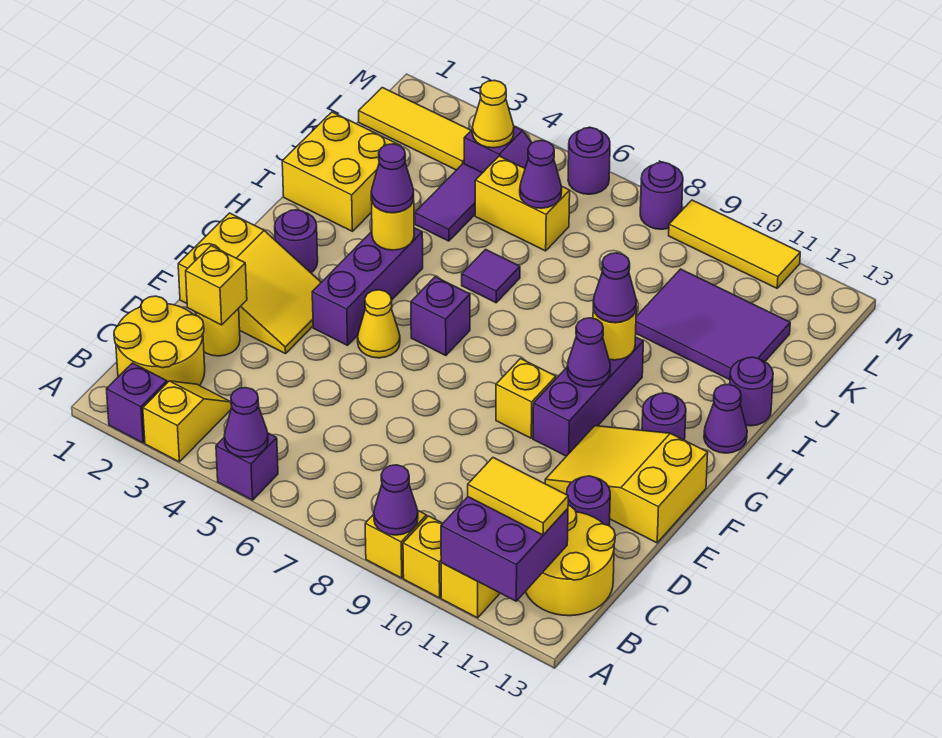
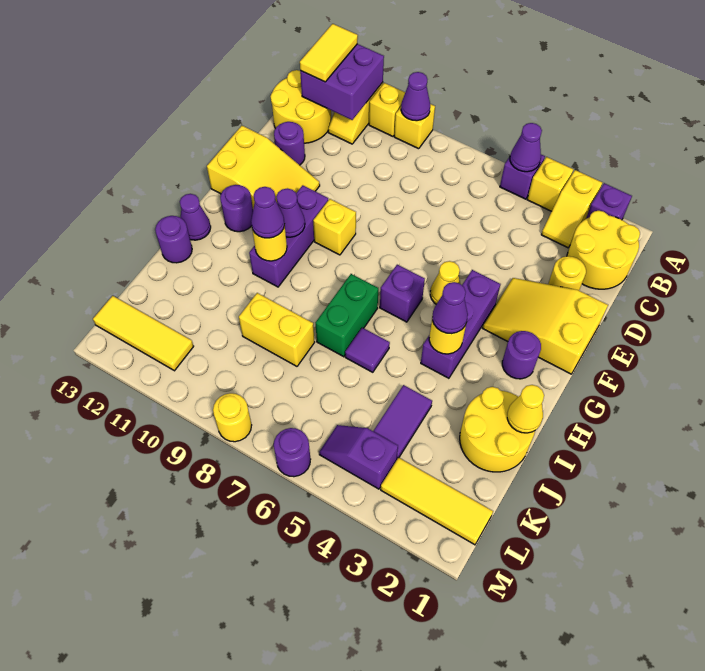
yellow tile B11:B12 level 3 -> yellow tile A12:B12 level 3
yellow brick D2 level 2 -> yellow brick A4 level 1
none -> green brick H7:I7 level 1
yellow brick I1:J2 level 1 -> yellow round brick I1:J2 level 1
purple tile J10:K12 level 1 -> none
yellow brick K5:K6 level 1 -> yellow brick J8:J9 level 1
purple cone K6 level 2 -> none
yellow cone L4 level 2 -> yellow cone I1 level 2
purple round brick M8 level 1 -> yellow round brick M8 level 1
yellow tile M9:M11 level 1 -> yellow tile L11:L13 level 1

